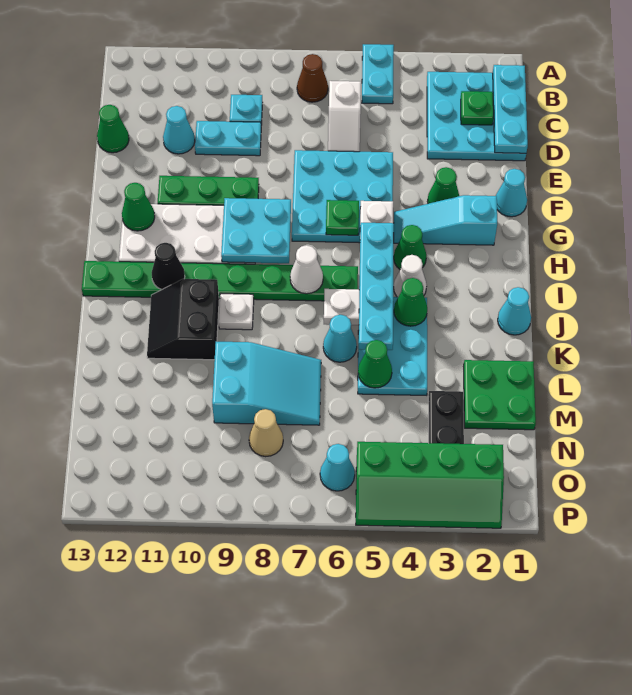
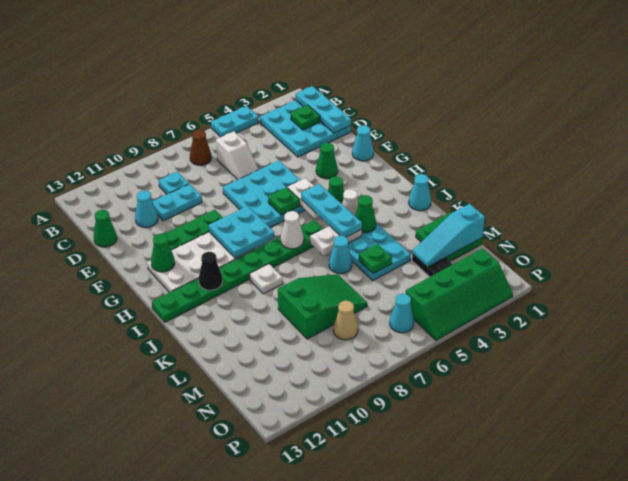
cyan plate A5:B5 level 1 -> cyan plate A4:A5 level 1
cyan slope G2:G4 level 1 top 2 -> cyan slope M1:M3 level 2 top 1
cyan plate H5:K5 level 3 -> cyan plate H5:J5 level 3
black slope J10:K11 level 1 top 10 -> none
green cone L5 level 2 -> green plate L5 level 2
cyan slope L7:M9 level 1 top 9 -> green slope L7:M9 level 1 top 9

